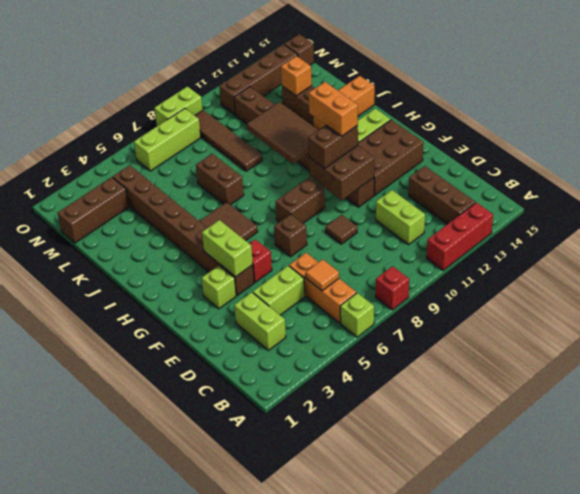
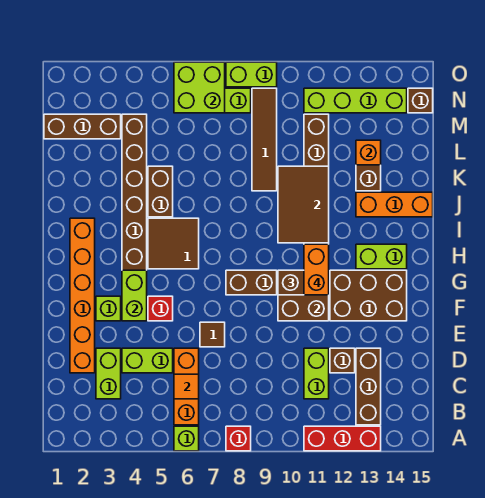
none -> orange brick D2:I2 level 1
brown tile E9 level 1 -> brown tile E7 level 1
brown brick F7 level 1 -> brown brick D12 level 1
brown brick J7:K7 level 1 -> brown brick J5:K5 level 1
none -> lime brick N6:O7 level 2
brown brick N11:N14 level 1 -> lime brick N11:N14 level 1

